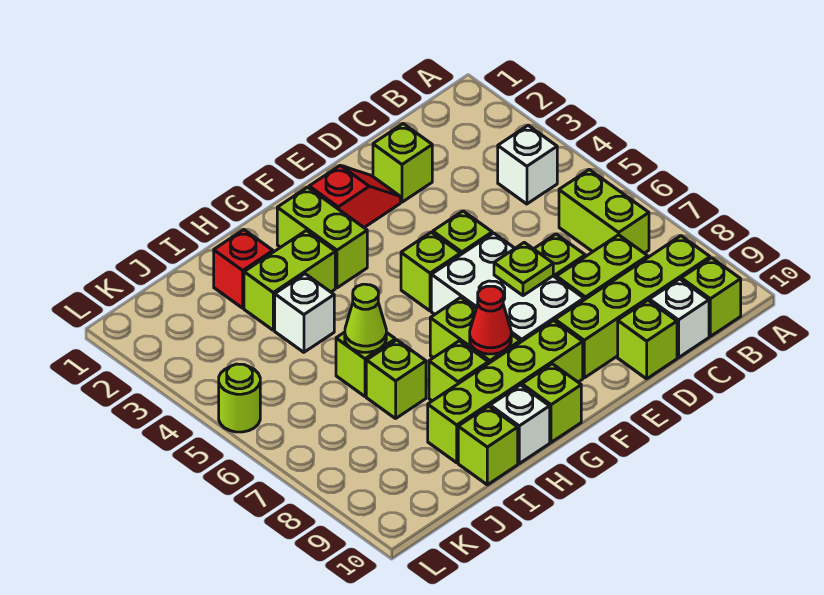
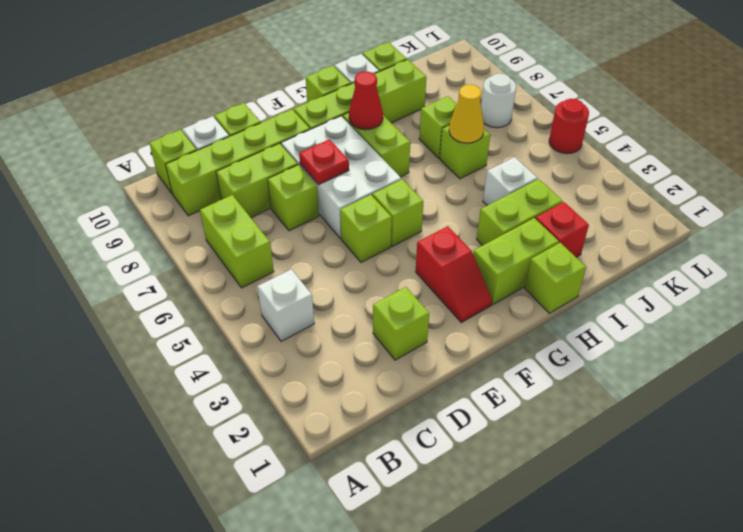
red slope E2:F2 level 1 top F -> red slope F2:F3 level 1 top 3
lime plate E7 level 2 -> red plate E7 level 2
lime brick G2:G3 level 1 -> lime brick G2:H2 level 1
lime brick H8 level 1 -> lime brick H1 level 1
lime cone I6 level 2 -> yellow cone I6 level 2
none -> white round brick K7 level 1
lime round brick L5 level 1 -> red round brick L5 level 1

